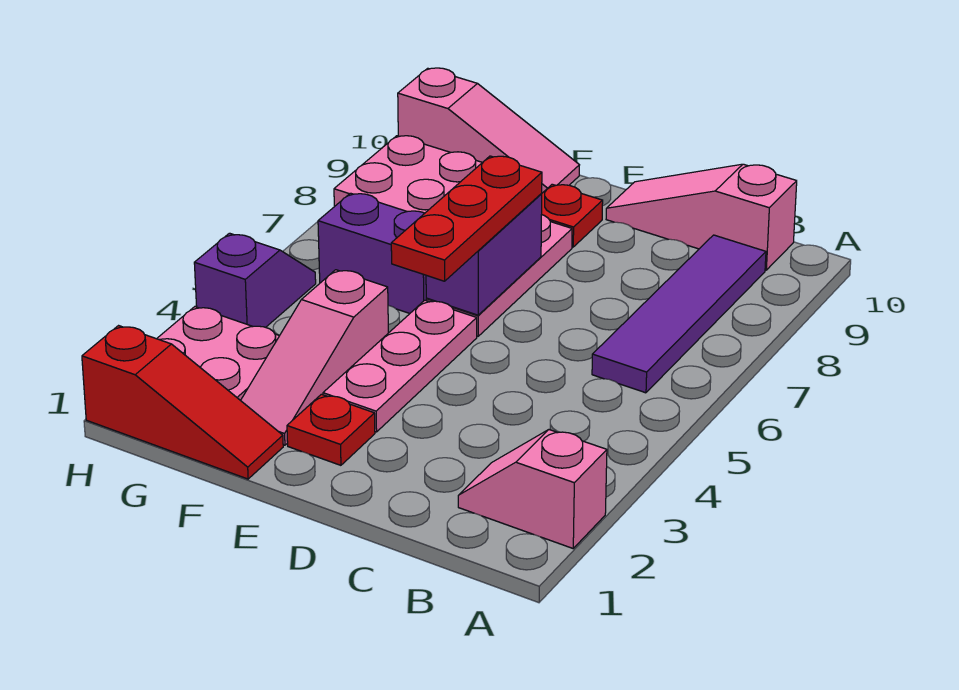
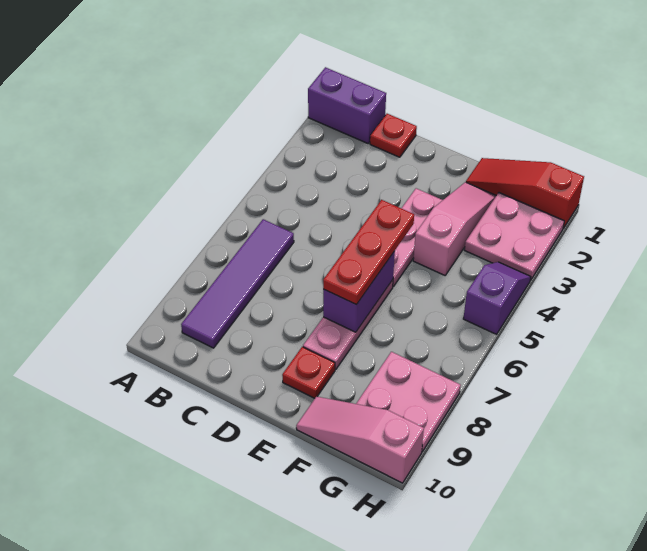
pink slope A2:B2 level 1 top A -> none
pink slope B10:D10 level 1 top B -> none
red plate E2 level 1 -> red plate C1 level 1
purple brick F6:G6 level 1 -> purple brick A1:B1 level 1
purple slope H4:H5 level 1 top 4 -> purple slope H4:H5 level 1 top 5

